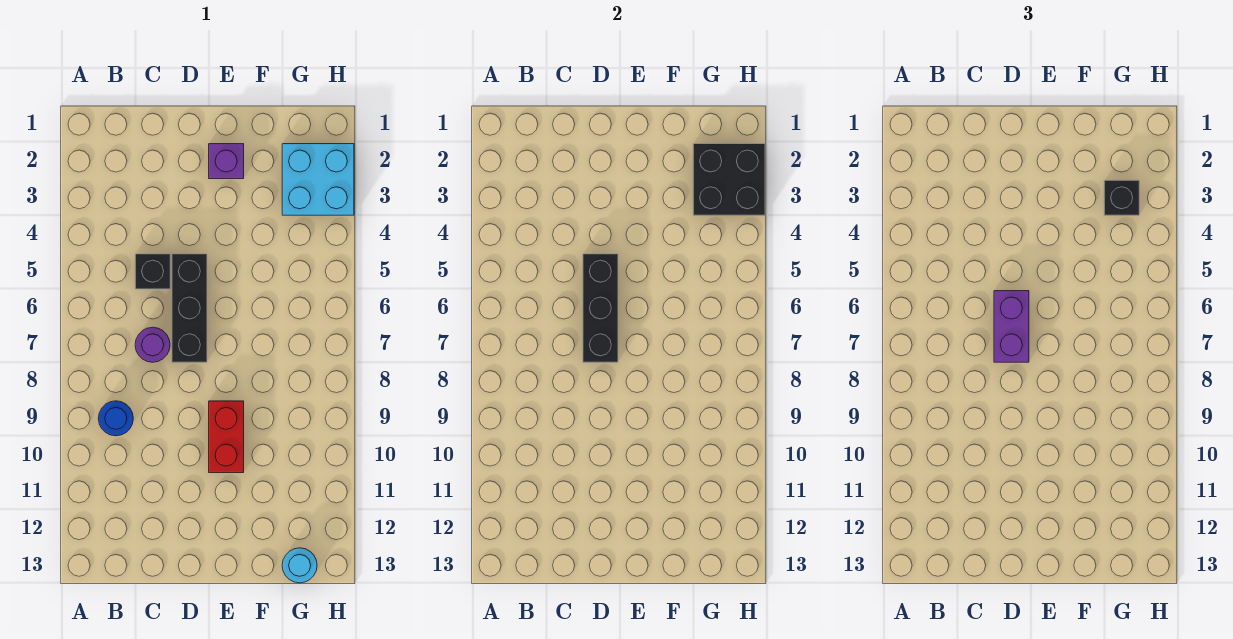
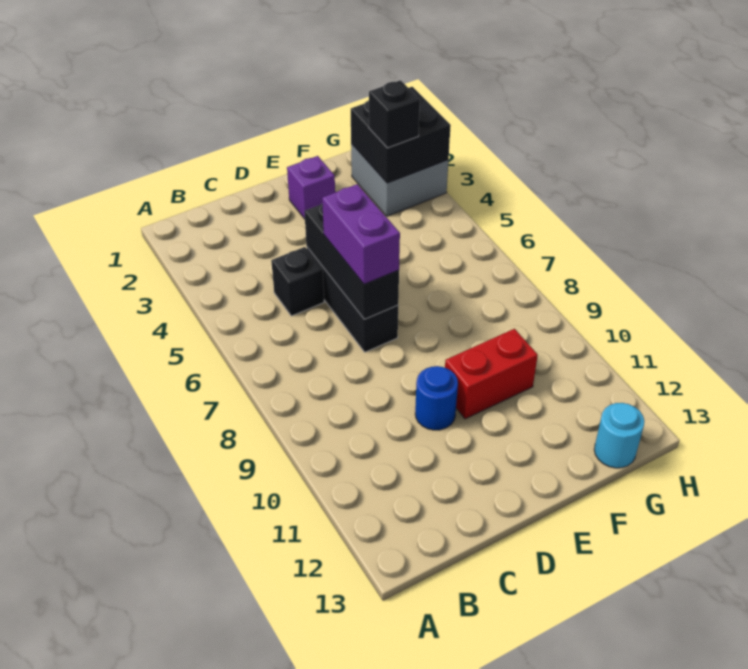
blue round brick B9 level 1 -> blue round brick D10 level 1
purple round brick C7 level 1 -> none
red brick E9:E10 level 1 -> red brick E10:F10 level 1
cyan brick G2:H3 level 1 -> grey brick G2:H3 level 1

